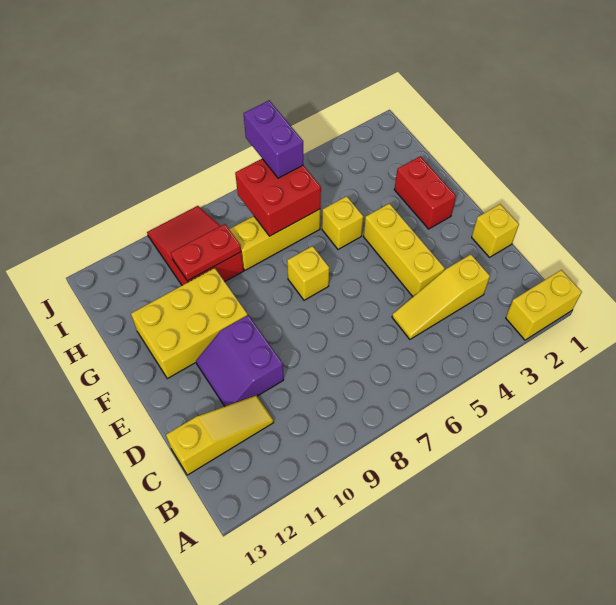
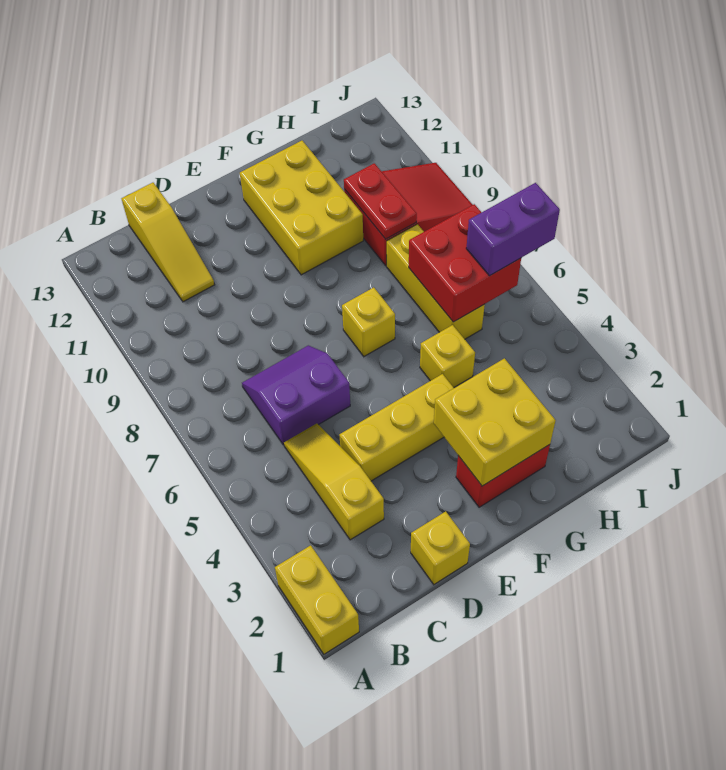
purple slope D10:E11 level 1 top 10 -> purple slope C6:D7 level 1 top 6
none -> yellow brick F2:G3 level 2

